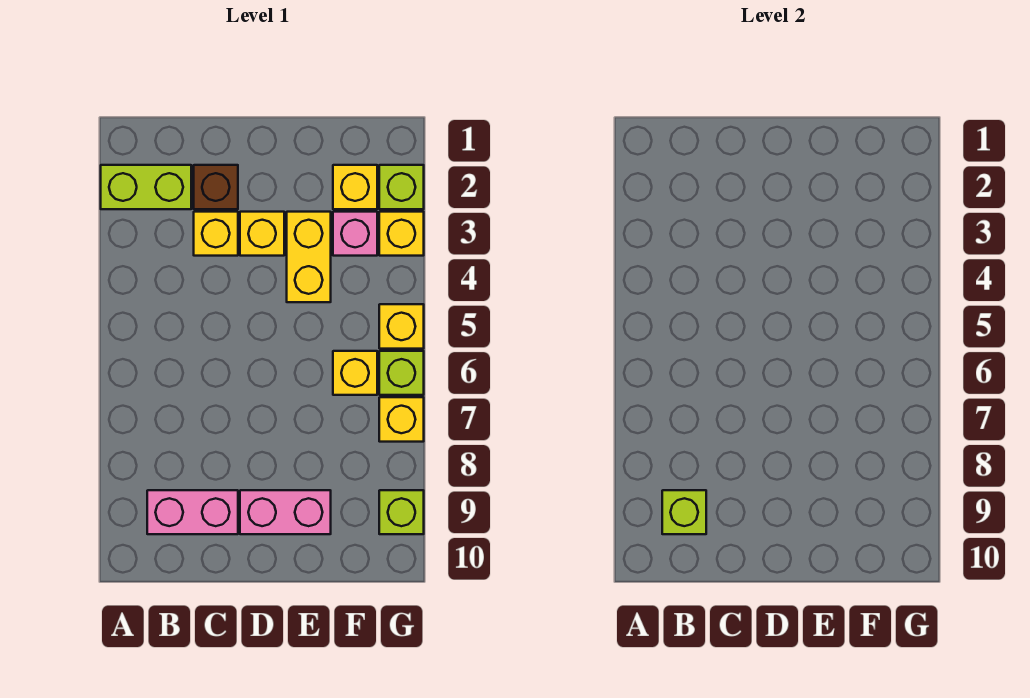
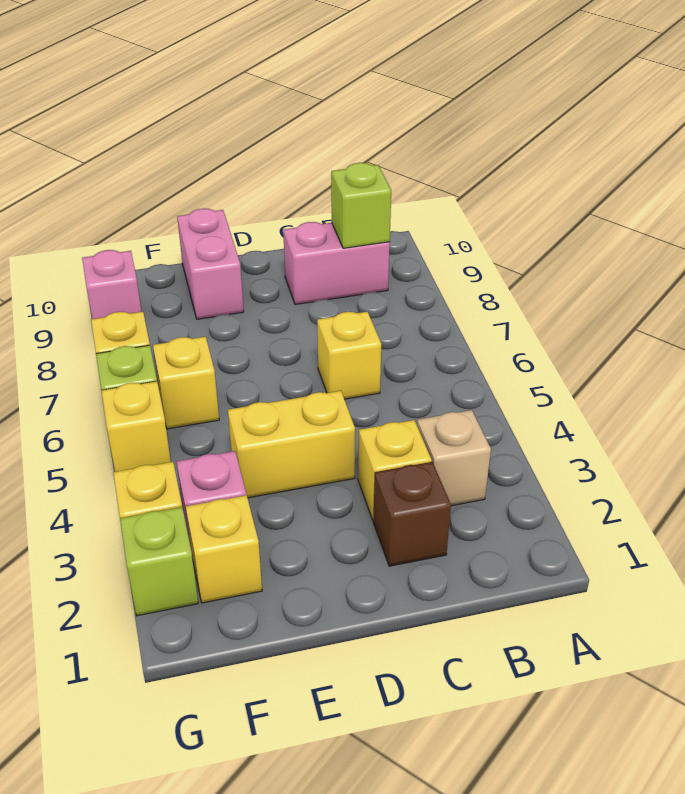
lime brick A2:B2 level 1 -> none
none -> tan brick B3 level 1
yellow brick D3 level 1 -> yellow brick C6 level 1
pink brick D9:E9 level 1 -> pink brick E9:E10 level 1
yellow brick E3:E4 level 1 -> yellow brick D4:E4 level 1
lime brick G9 level 1 -> pink brick G9 level 1

